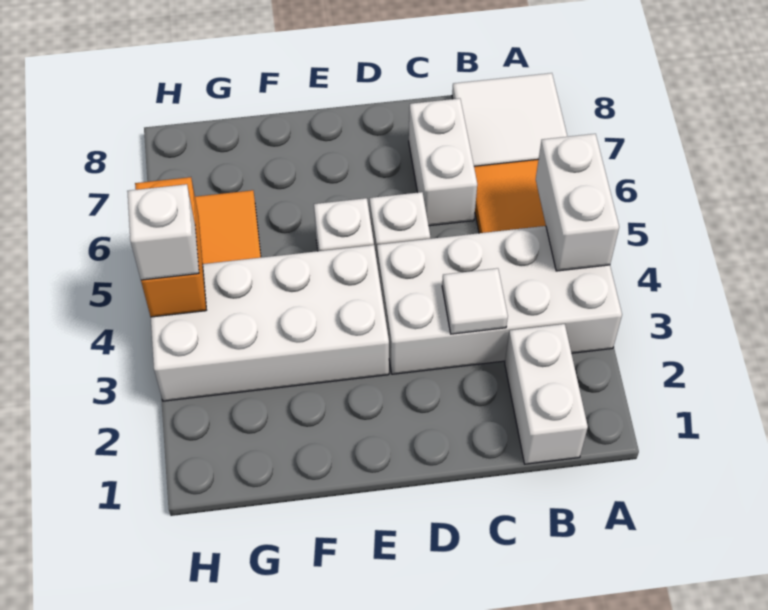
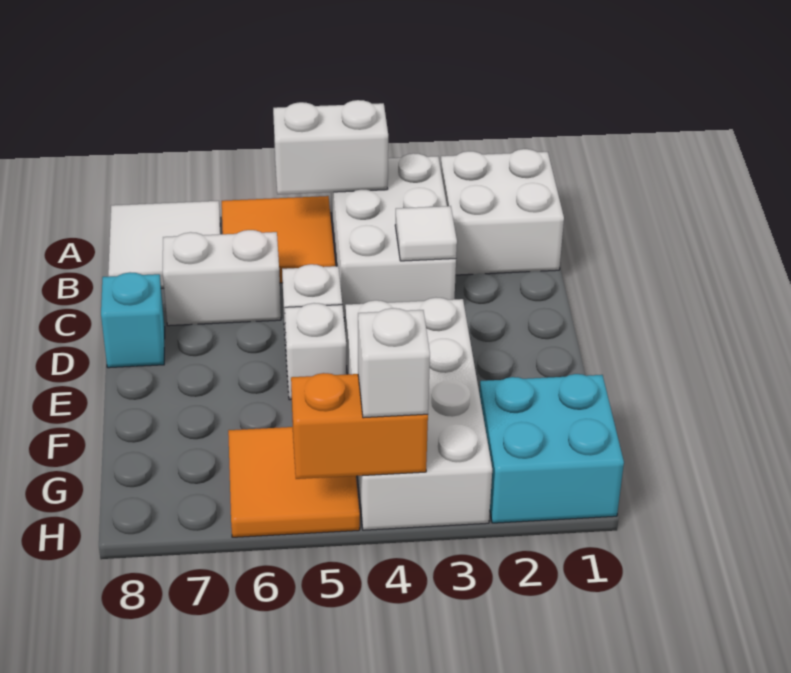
white brick A3:D4 level 1 -> white brick A3:C4 level 1
white brick B1:B2 level 1 -> white brick A1:B2 level 1
none -> cyan brick D8 level 1
none -> cyan brick G1:H2 level 1

